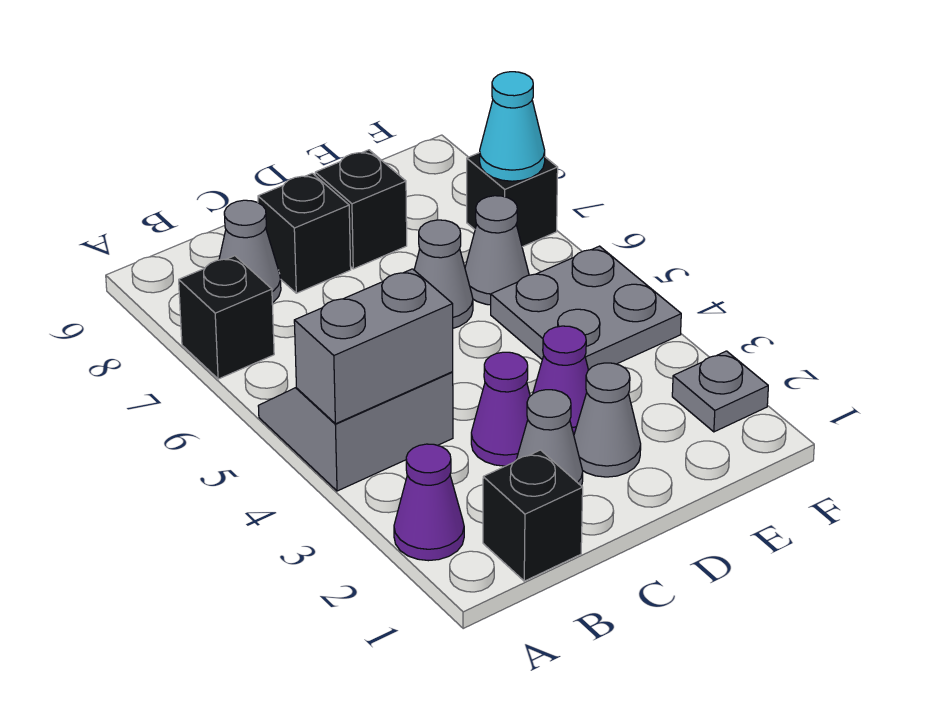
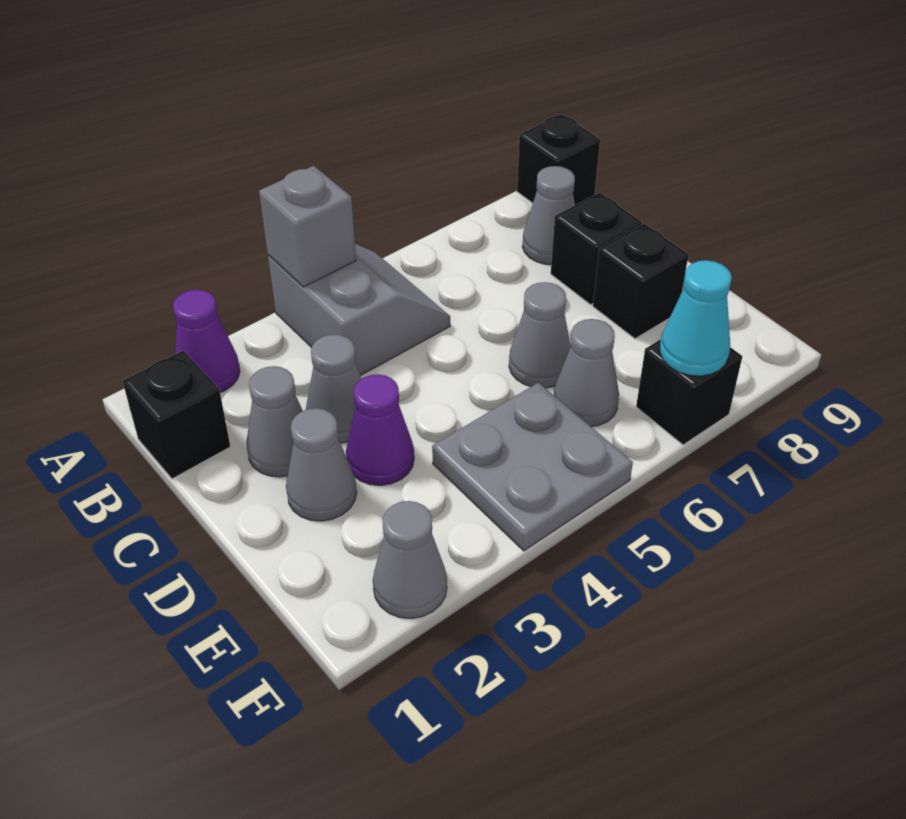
grey brick A4:B4 level 2 -> grey brick A4 level 2
black brick A7 level 1 -> black brick A9 level 1
purple cone C3 level 1 -> grey cone C3 level 1
grey plate F2 level 1 -> grey cone F2 level 1

